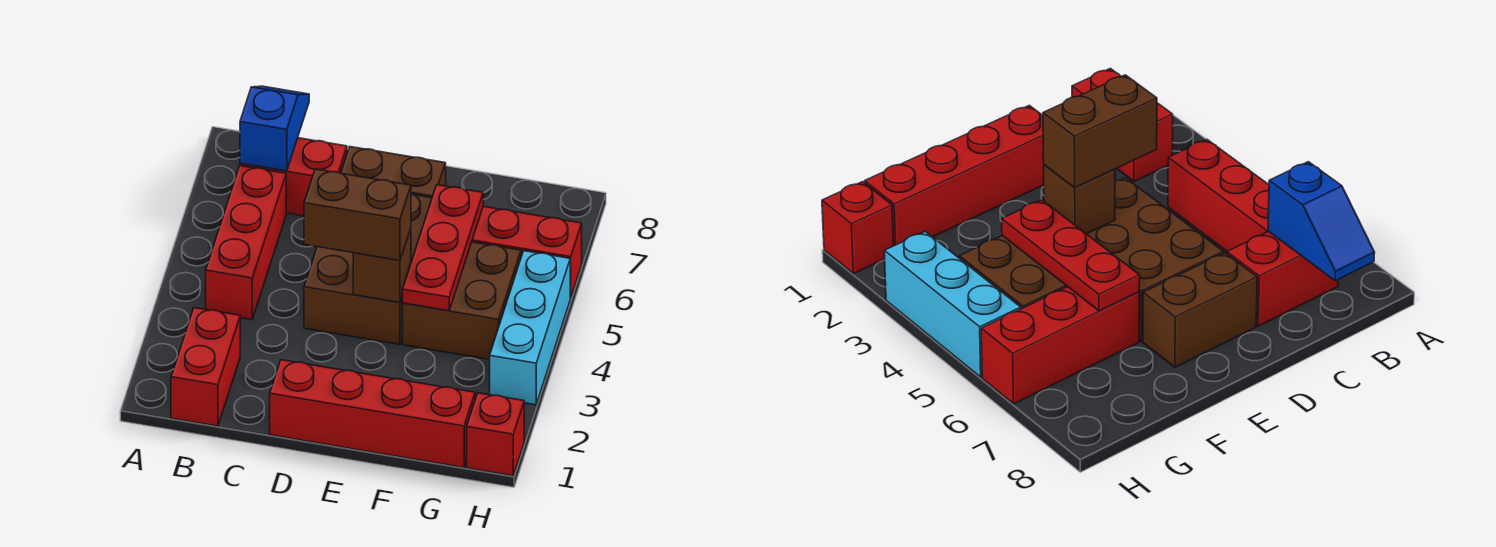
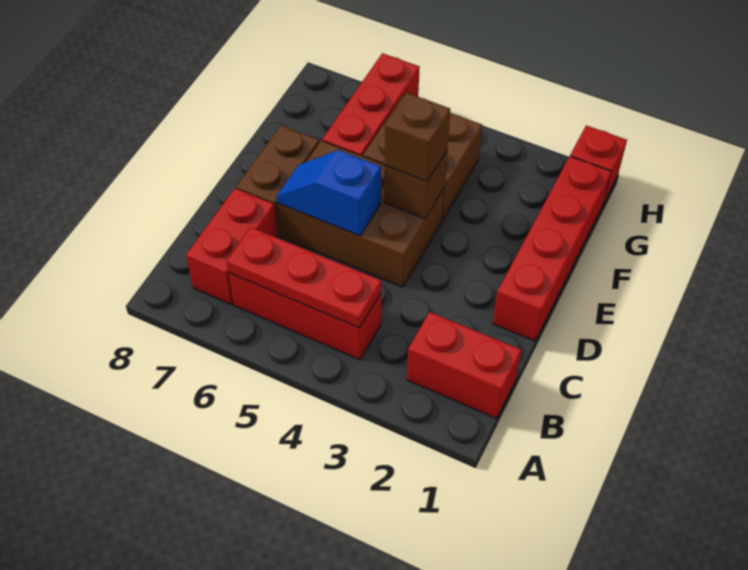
blue slope B7:B8 level 2 top 7 -> blue slope D5:D6 level 2 top 5
brown brick D4:E4 level 3 -> brown brick E4 level 3
red plate F4:F6 level 2 -> red plate B4:B6 level 2
cyan brick H3:H5 level 1 -> none

